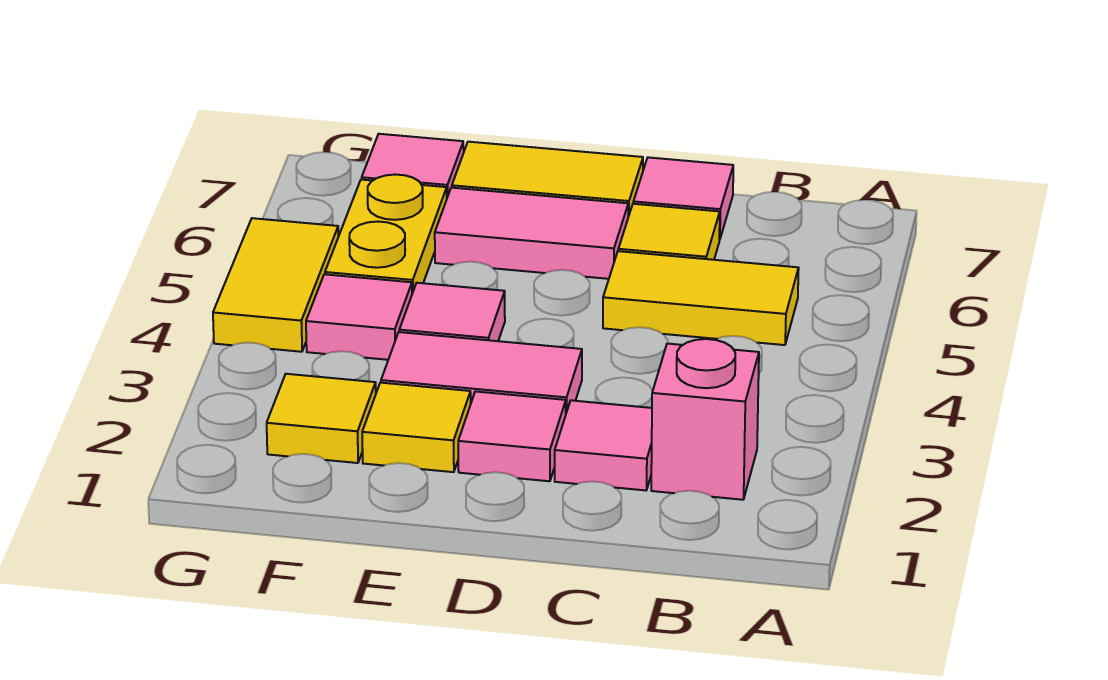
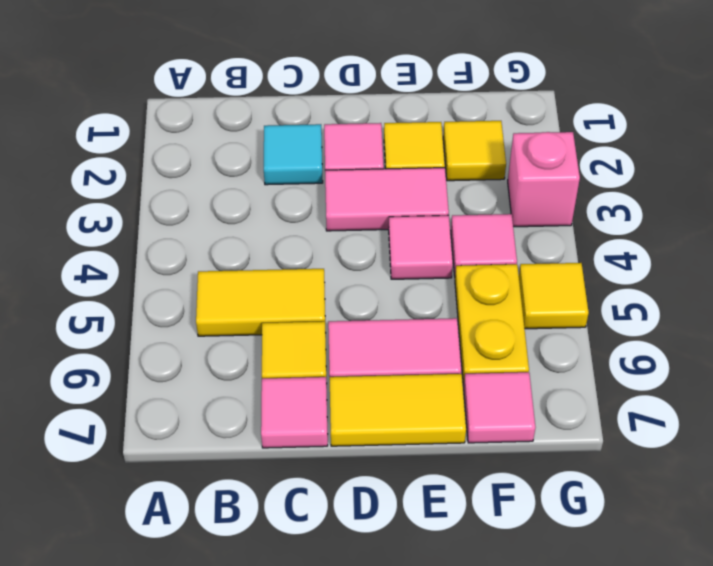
pink brick B2 level 1 -> pink brick G3 level 1
pink tile C2 level 1 -> cyan tile C2 level 1
yellow tile G4:G5 level 1 -> yellow tile G5 level 1

